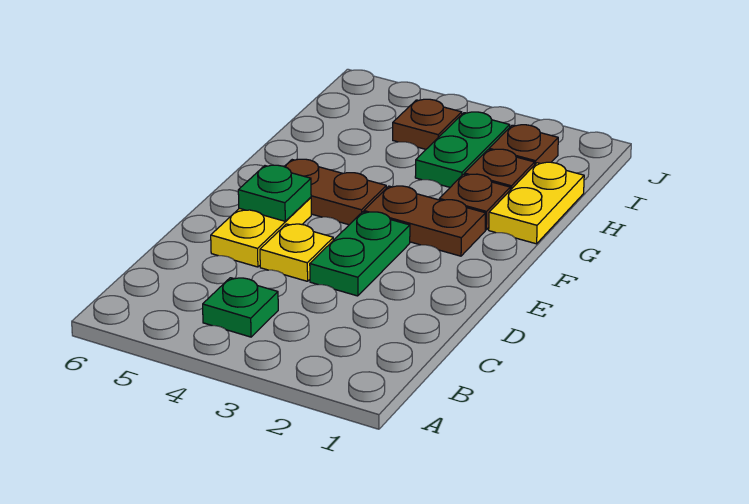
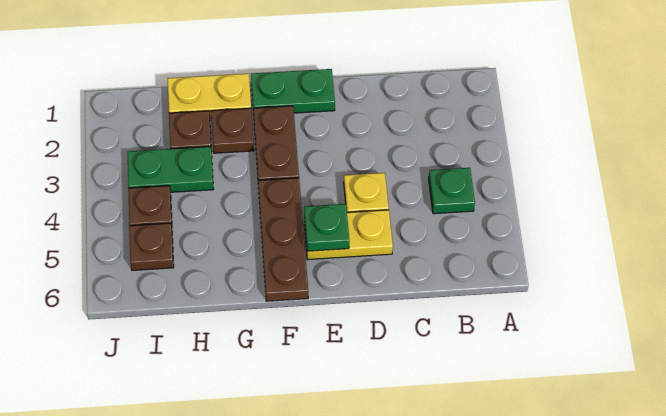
green plate D3:E3 level 1 -> green plate E1:F1 level 1
brown plate F4:F5 level 1 -> brown plate F4:F6 level 1
brown plate I2 level 1 -> brown plate I5 level 1

